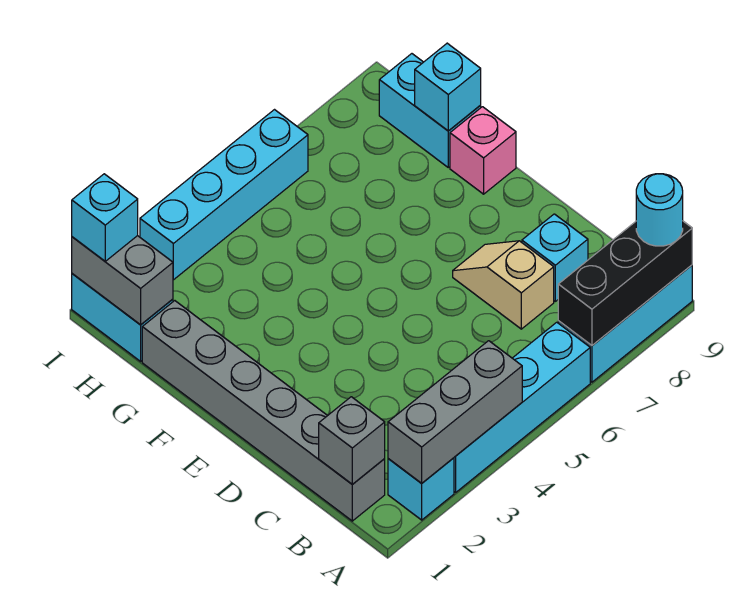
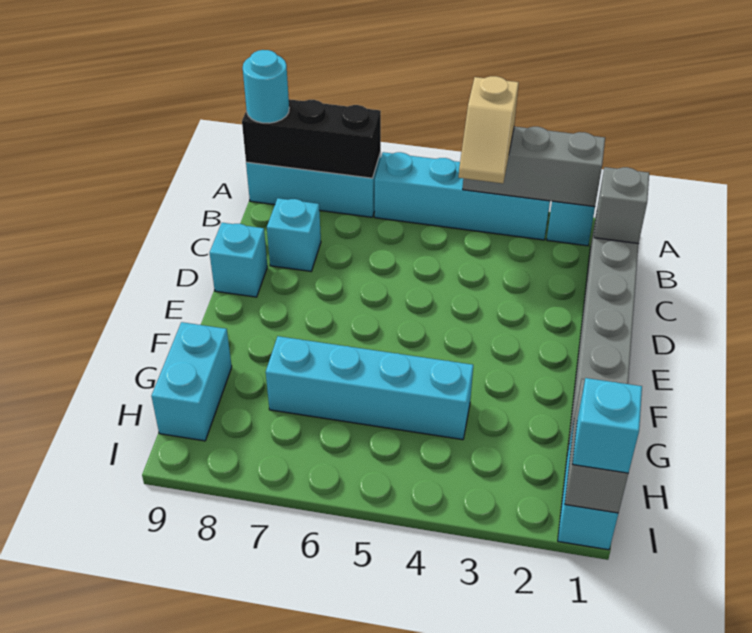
tan slope C7:D7 level 1 top C -> tan slope A4:B4 level 3 top A
pink brick F9 level 1 -> none
cyan brick G9 level 2 -> cyan brick D9 level 1
cyan brick I3:I6 level 1 -> cyan brick G4:G7 level 1

